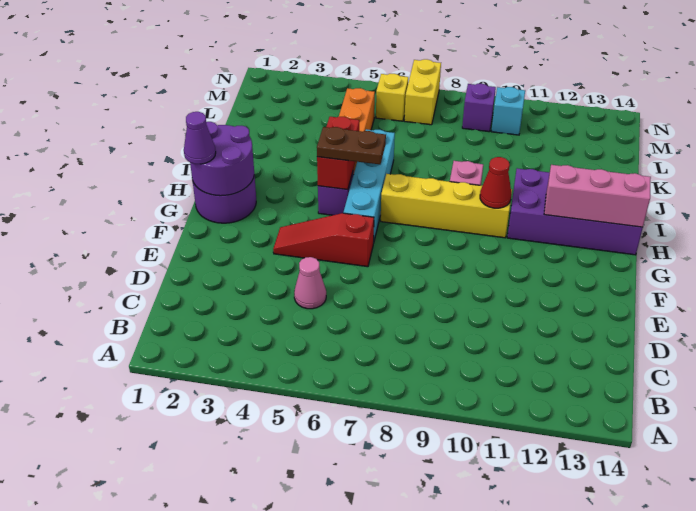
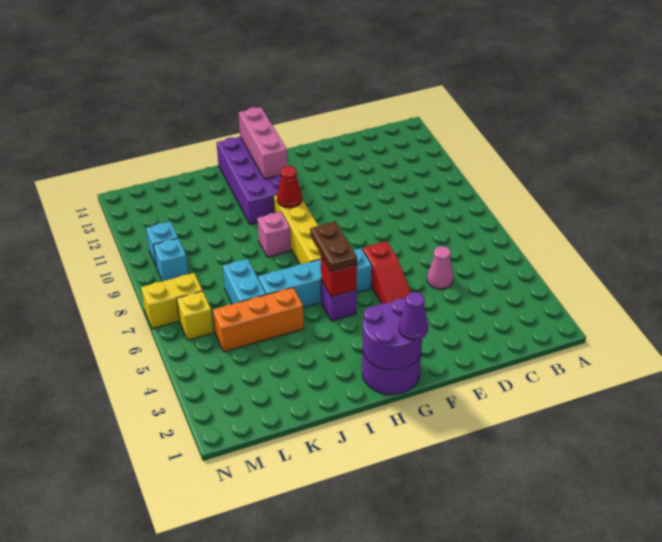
red brick H5:I5 level 2 -> red brick H5 level 2
none -> cyan brick K6:K7 level 1
purple brick M9 level 1 -> cyan brick M9 level 1

